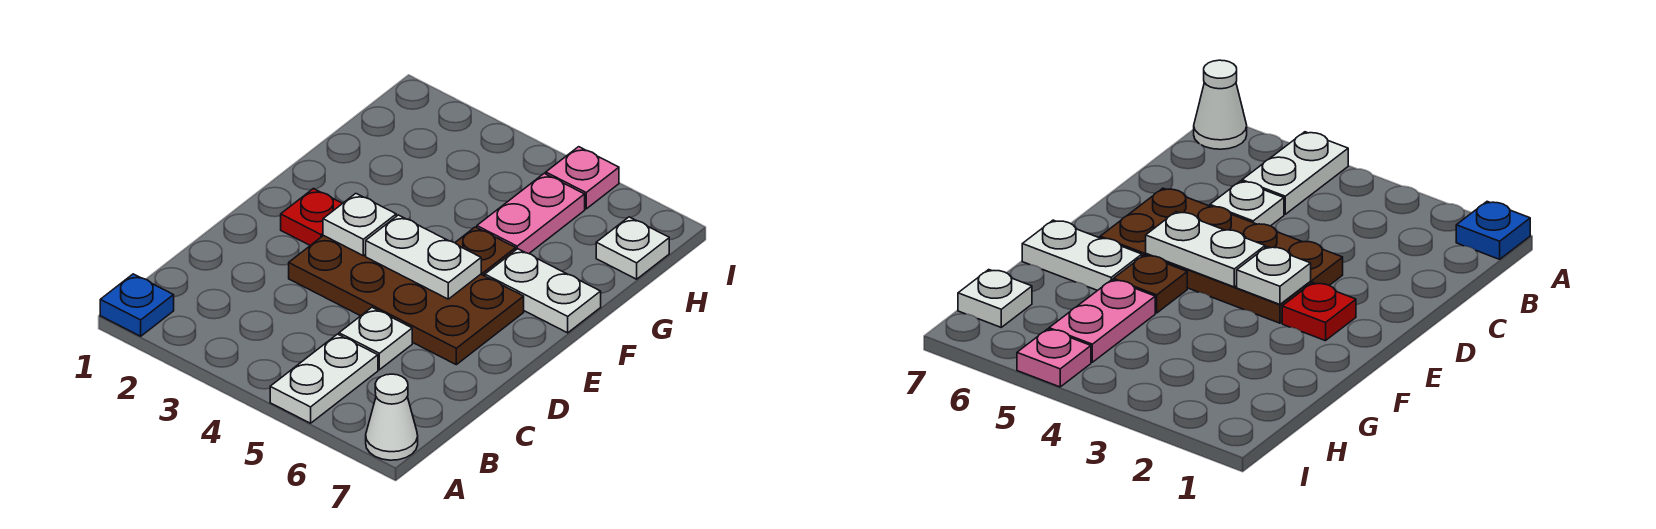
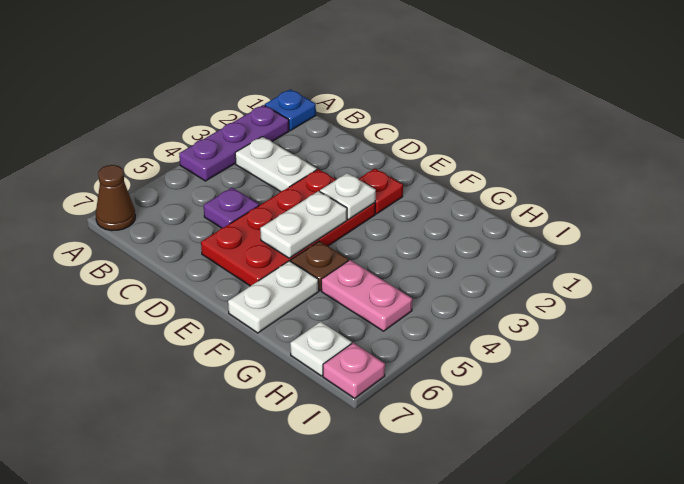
none -> purple plate A2:A4 level 1
white plate A5:B5 level 1 -> white plate B3:C3 level 1
white cone A7 level 1 -> brown cone A7 level 1
white plate C5 level 1 -> purple plate C5 level 1
brown plate D3:E6 level 1 -> red plate D3:E6 level 1
pink plate I5 level 1 -> pink plate I7 level 1

